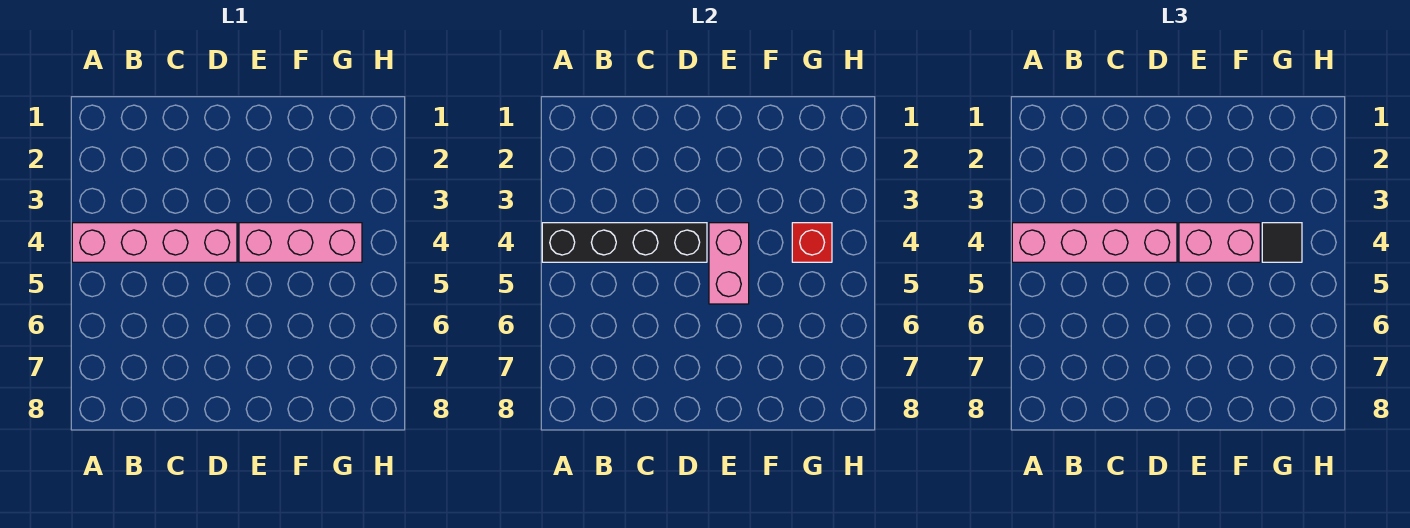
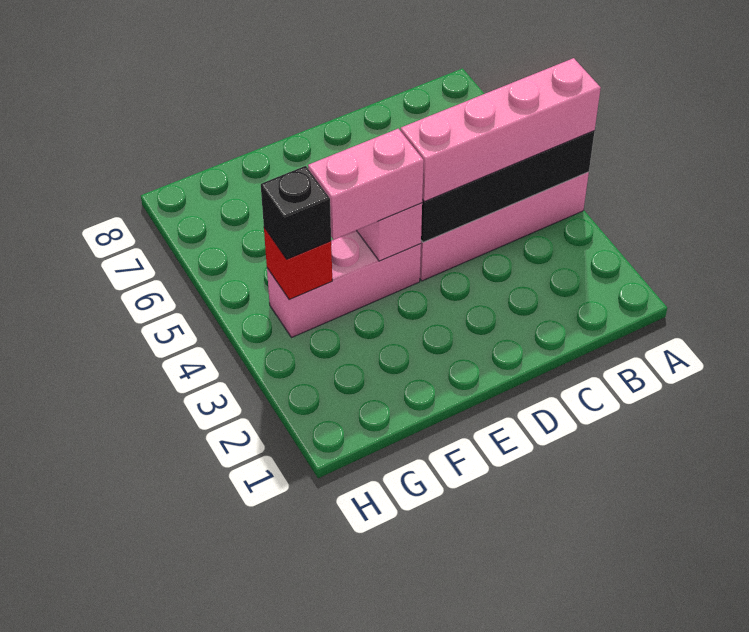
black tile G4 level 3 -> black brick G4 level 3

